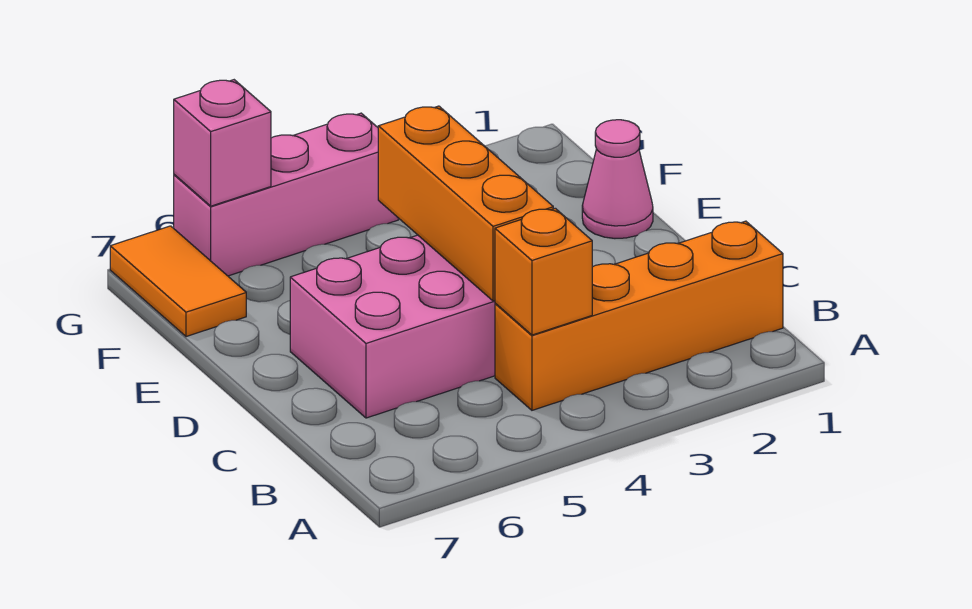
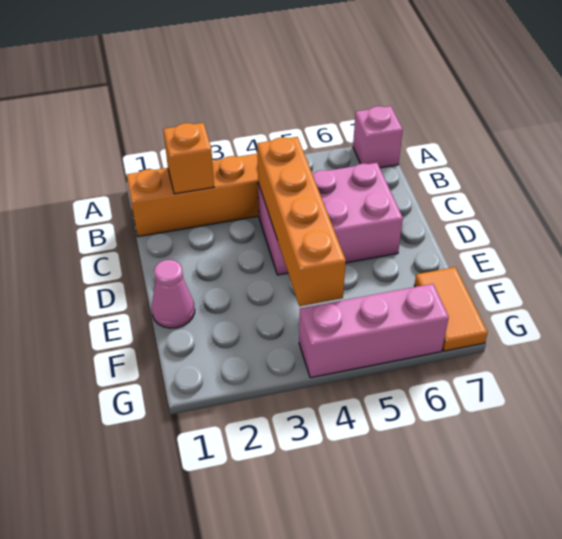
orange brick B4 level 2 -> orange brick B2 level 2
orange brick C4:E4 level 2 -> orange brick C4:F4 level 2
pink brick G6 level 2 -> pink brick A7 level 1

